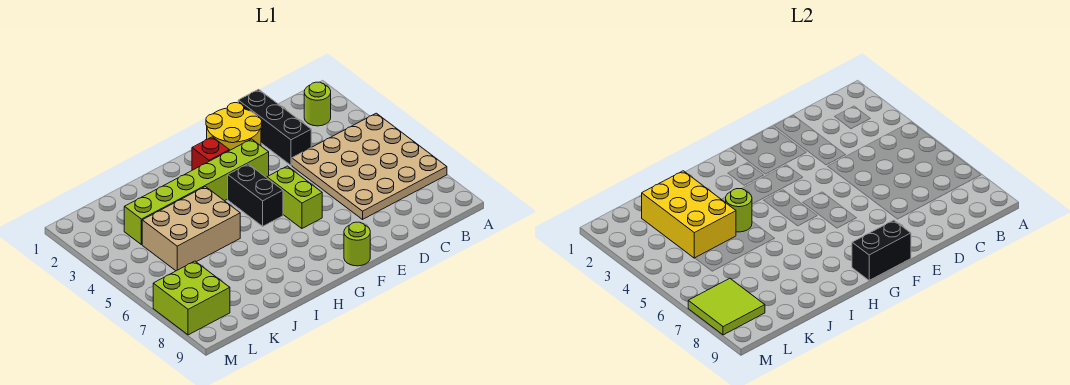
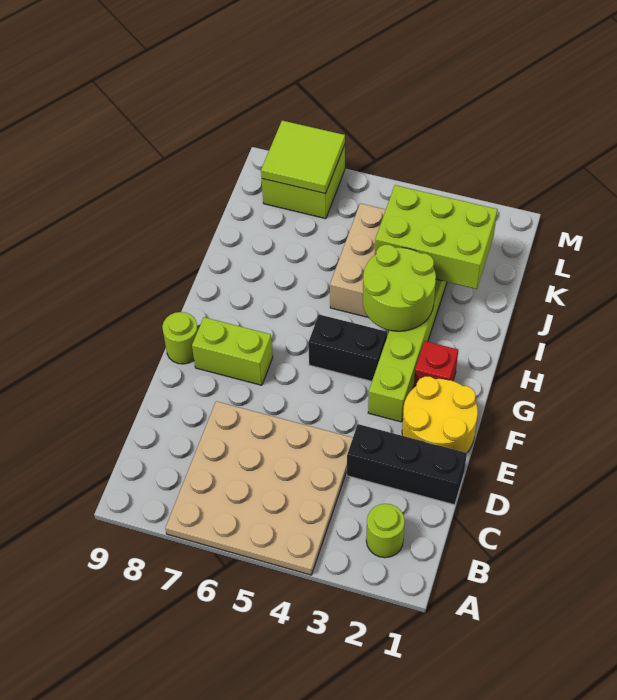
lime brick F5:F6 level 1 -> lime brick F7:F8 level 1
black brick F9:G9 level 2 -> none
lime round brick I4 level 2 -> lime round brick H3:I4 level 2
yellow brick J2:K4 level 2 -> lime brick J2:K4 level 2

